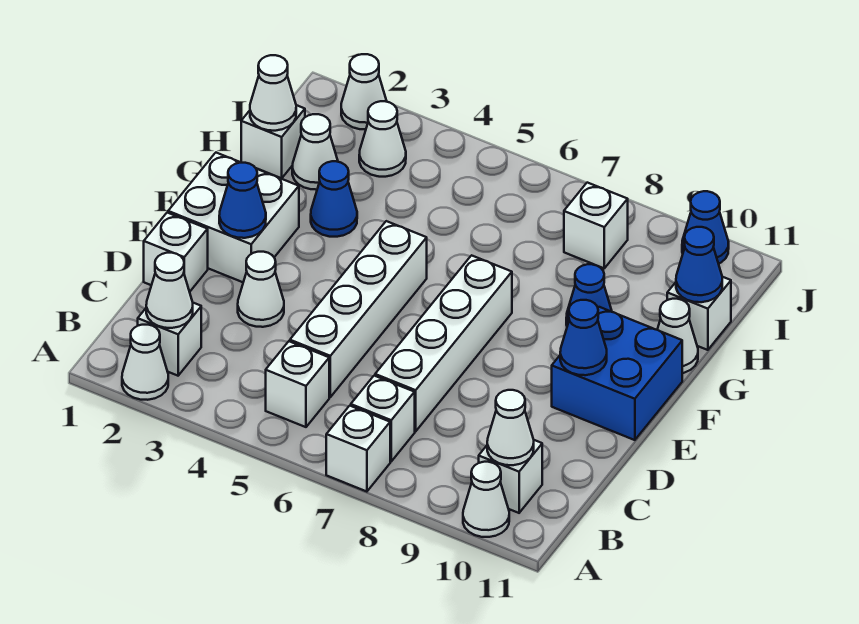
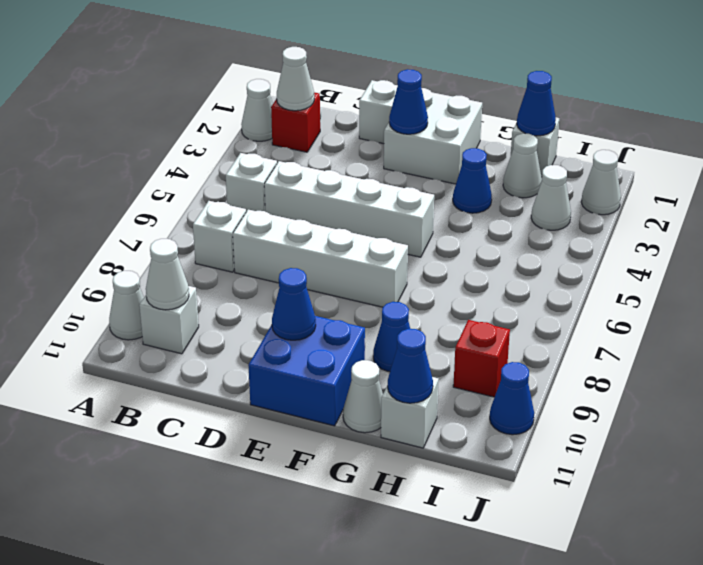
white brick A7 level 1 -> none
white brick B2 level 1 -> red brick B2 level 1
white cone D3 level 1 -> none
white cone H1 level 2 -> blue cone H1 level 2
white brick I8 level 1 -> none
none -> red brick I9 level 1

